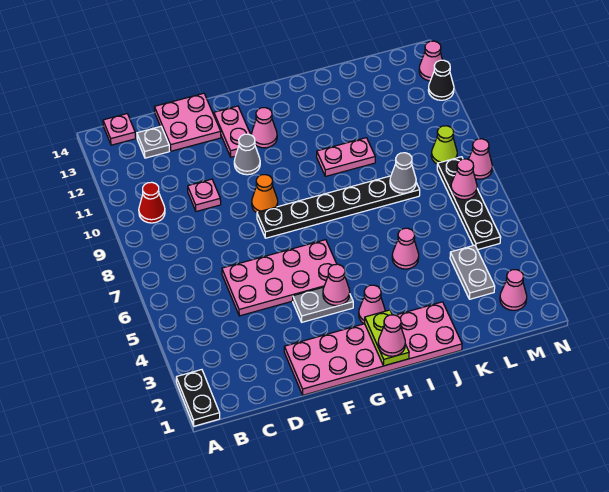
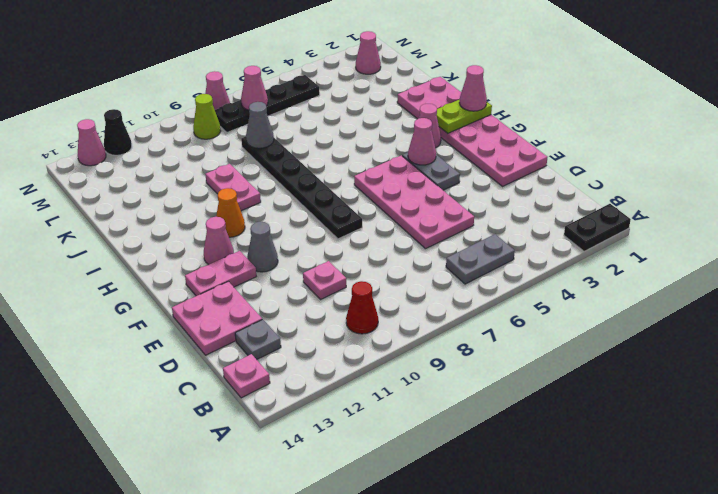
orange cone F9 level 1 -> orange cone H11 level 1
pink cone J5 level 1 -> none
grey plate L3:L4 level 1 -> grey plate B5:B6 level 1

